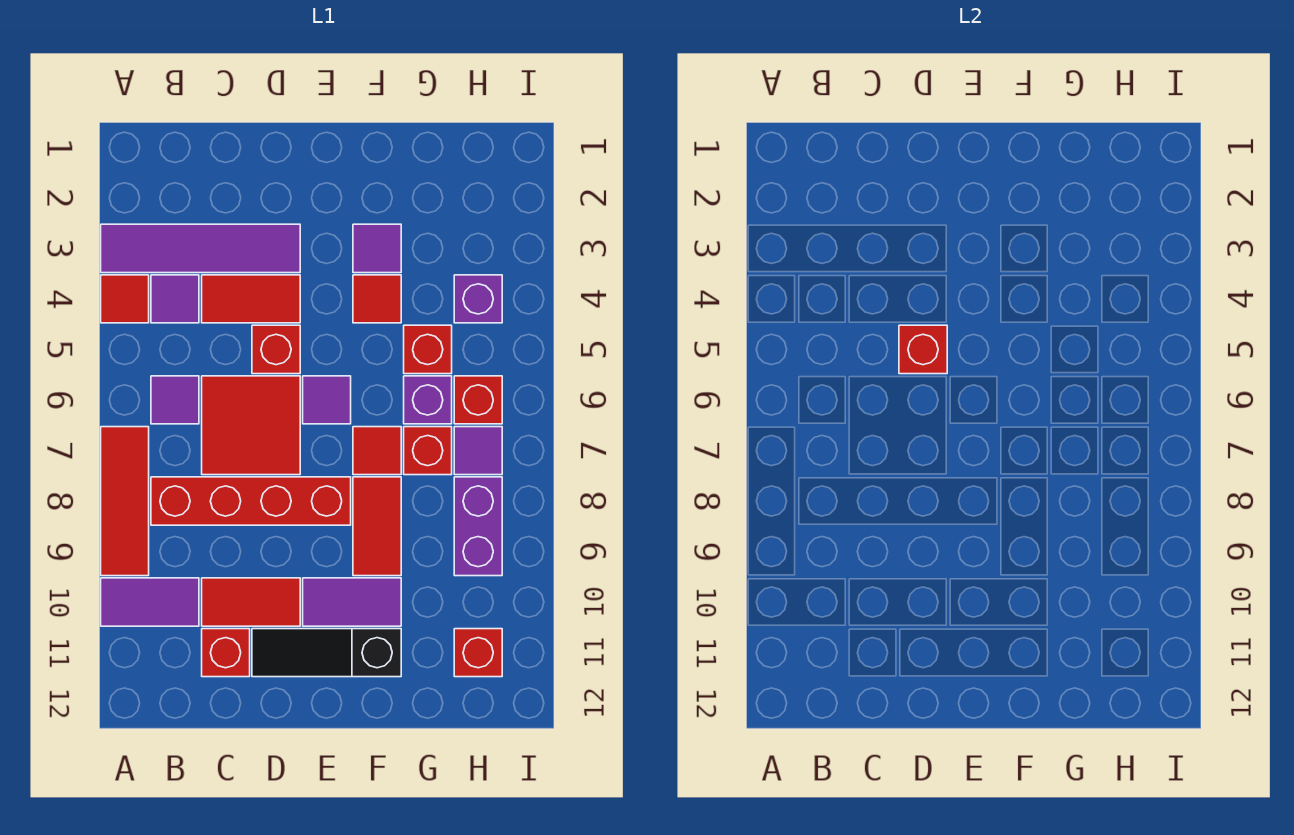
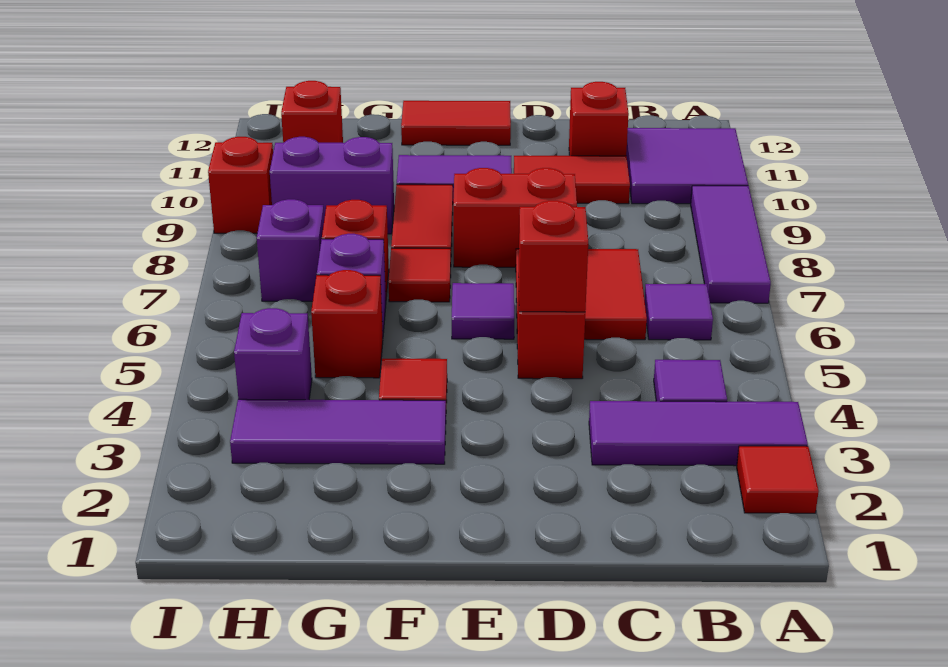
purple tile A3:D3 level 1 -> purple tile A3:C3 level 1
red tile A4 level 1 -> red tile A2 level 1
red tile A7:A9 level 1 -> purple tile A7:A9 level 1
purple tile A10:B10 level 1 -> purple tile A10:B11 level 1
red brick B8:E8 level 1 -> red brick D8:E8 level 1
red tile C4:D4 level 1 -> red tile E12:F12 level 1
black slope D11:F11 level 1 top F -> none
purple tile F3 level 1 -> purple tile F3:H3 level 1
red brick H6 level 1 -> red brick I9 level 1
purple tile H7 level 1 -> purple brick H7 level 1
purple brick H8:H9 level 1 -> purple brick G9:H9 level 1

